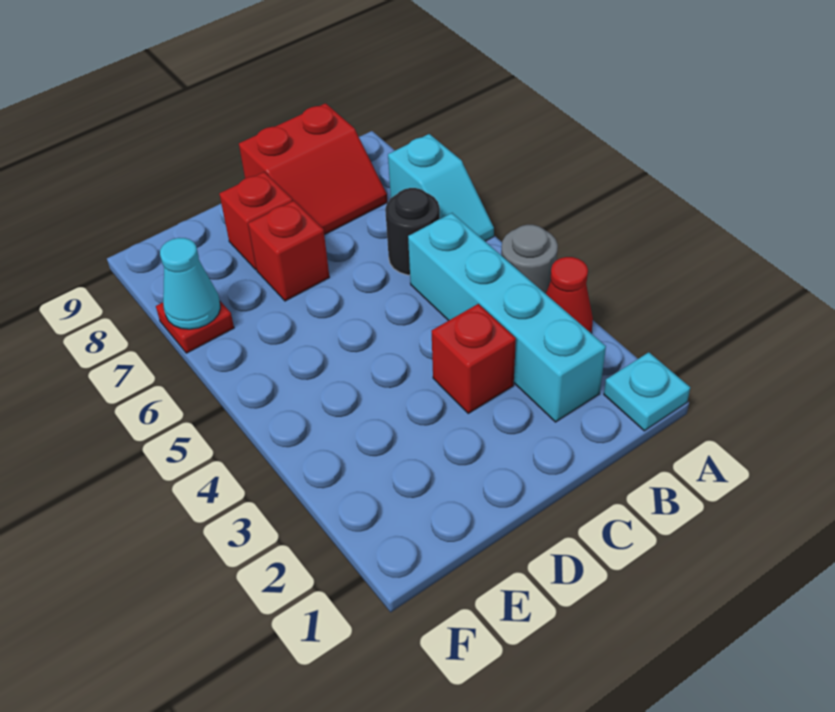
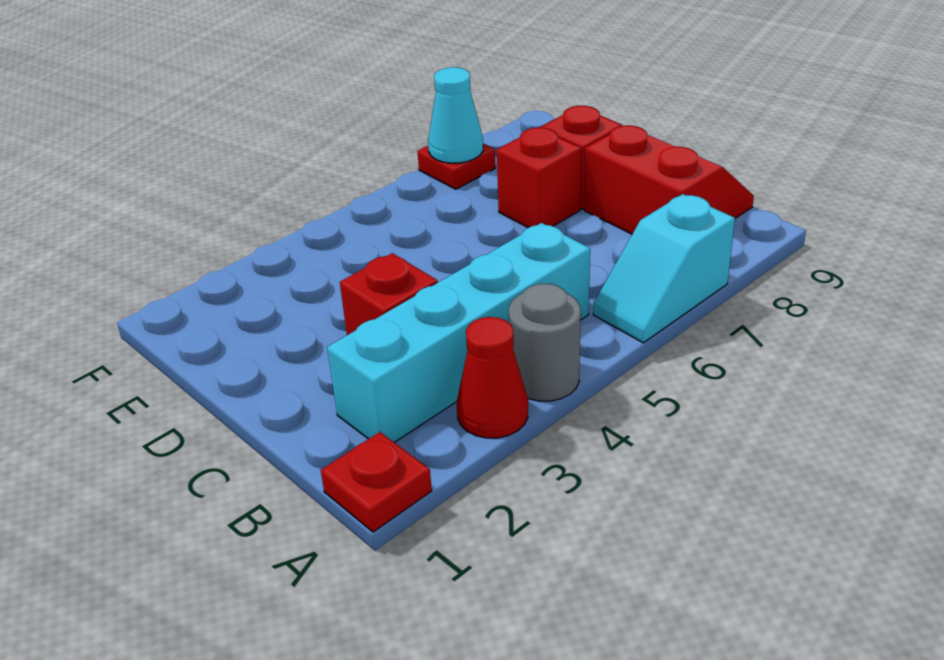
cyan plate A1 level 1 -> red plate A1 level 1
black round brick B6 level 1 -> none
red slope B8:C9 level 1 top 9 -> red slope B8:C9 level 1 top 8

